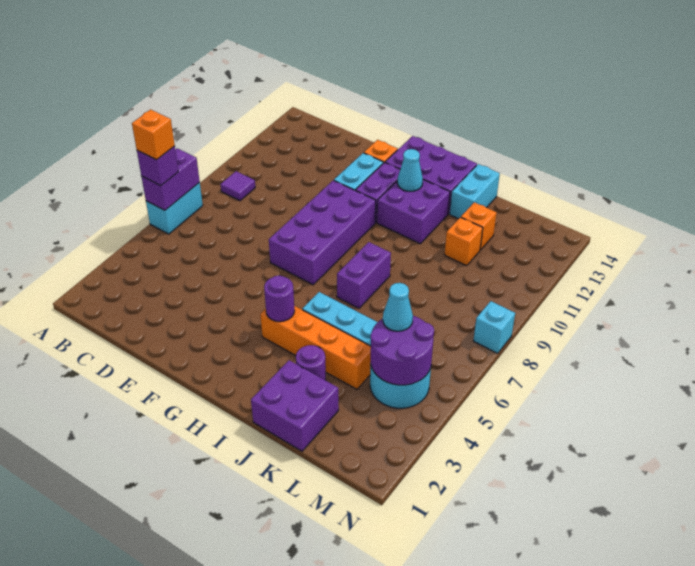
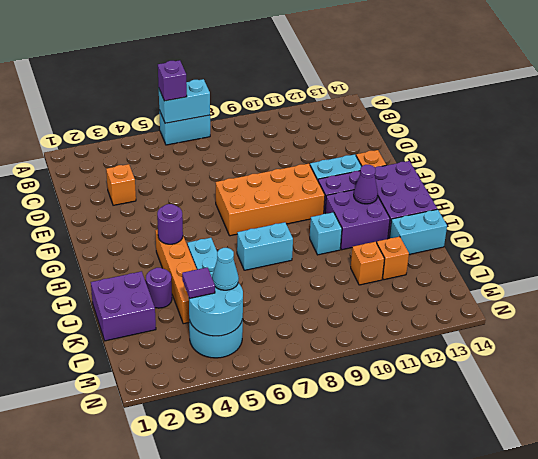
purple brick A6:A7 level 2 -> cyan brick A6:A7 level 2
orange brick A6 level 4 -> orange brick D3 level 1
purple tile B9 level 1 -> purple tile L4 level 3
purple brick F7:G10 level 1 -> orange brick F7:G10 level 1
cyan cone H12 level 2 -> purple cone H12 level 2
purple brick I7:I8 level 1 -> cyan brick I7:I8 level 1
purple round brick L4:M5 level 2 -> cyan round brick L4:M5 level 2
cyan brick N8 level 1 -> cyan brick I10 level 1

